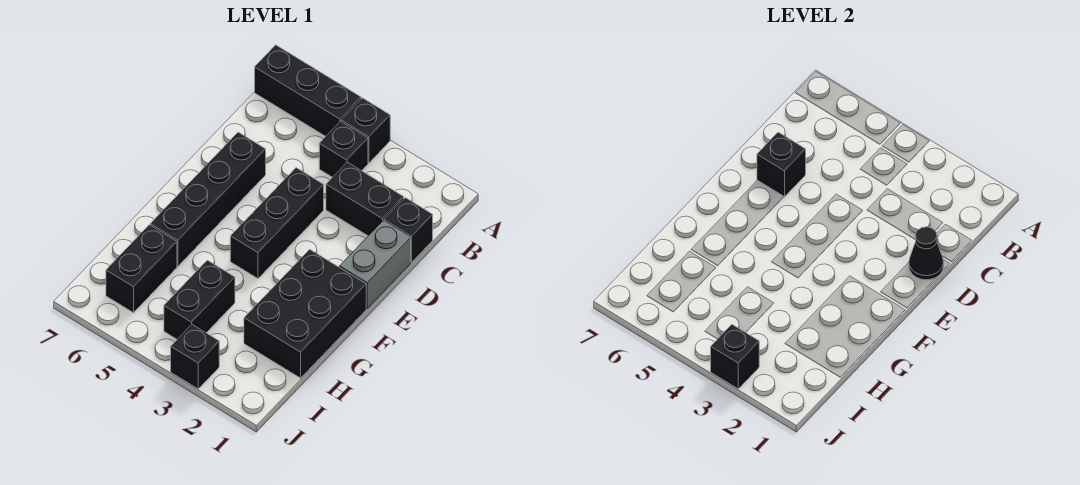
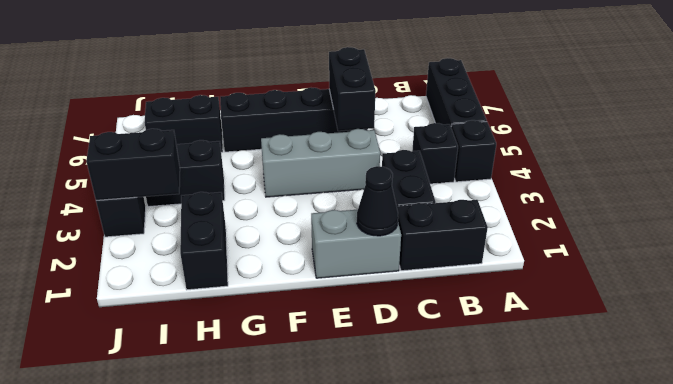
black brick C1 level 1 -> black brick B1:C1 level 1
black brick D4:F4 level 1 -> grey brick D4:F4 level 1
black brick D6 level 2 -> black brick D5:D6 level 2
black brick F1:H2 level 1 -> black brick H1:H2 level 1
black brick J3 level 2 -> black brick I3:J3 level 2

